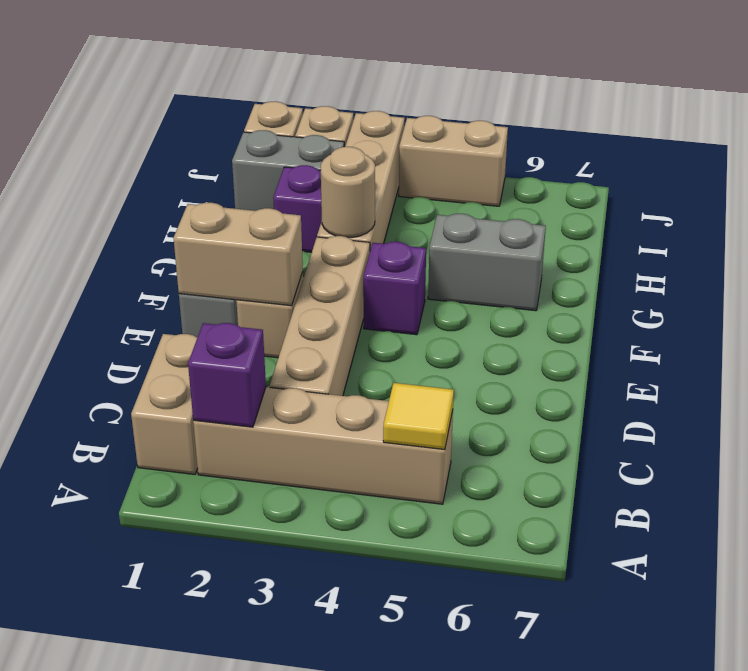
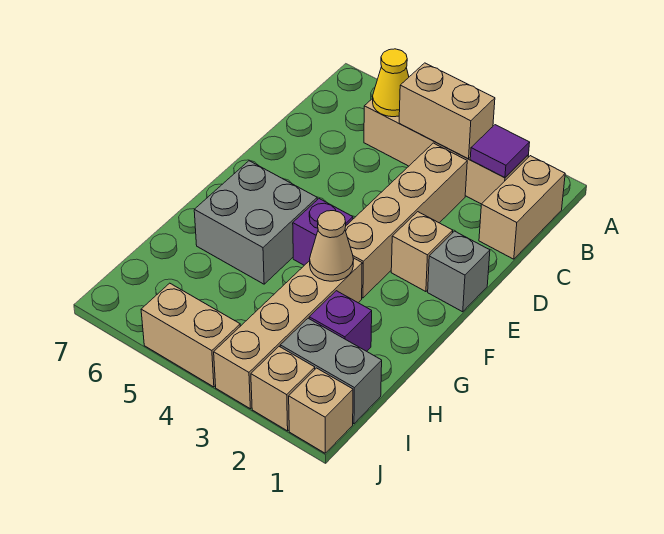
purple brick B2 level 2 -> purple tile B2 level 2
yellow tile B5 level 2 -> yellow cone B5 level 2
tan brick E1:E2 level 2 -> tan brick B3:B4 level 2
tan round brick G3 level 2 -> tan cone G3 level 2
grey brick G5:G6 level 1 -> grey brick F5:G6 level 1

